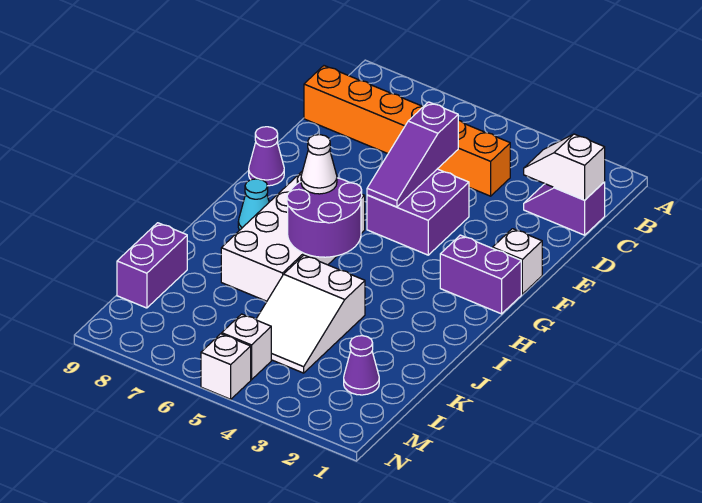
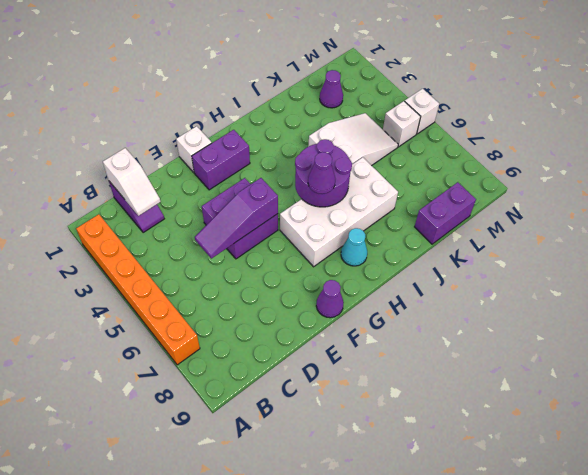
orange brick C4:C9 level 1 -> orange brick A2:A7 level 1
purple slope D5:F5 level 2 top D -> purple slope D5:F5 level 2 top F
purple brick G1:G2 level 1 -> purple brick F2:G2 level 1
white cone H6 level 3 -> purple cone H6 level 3

